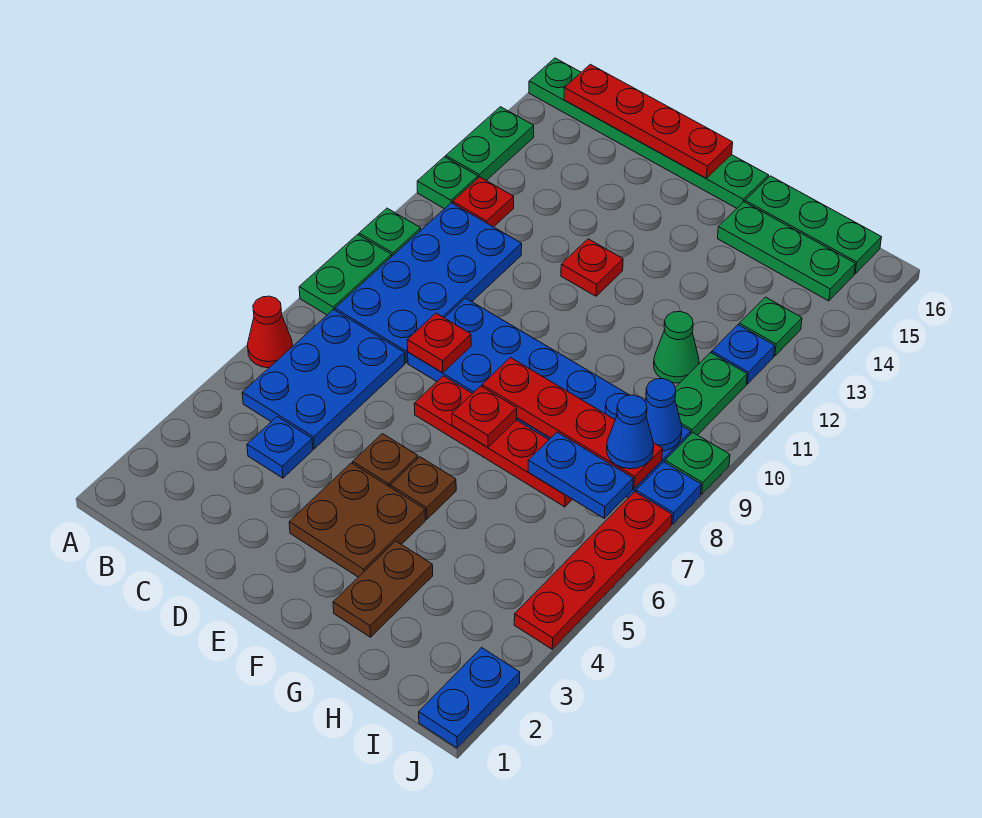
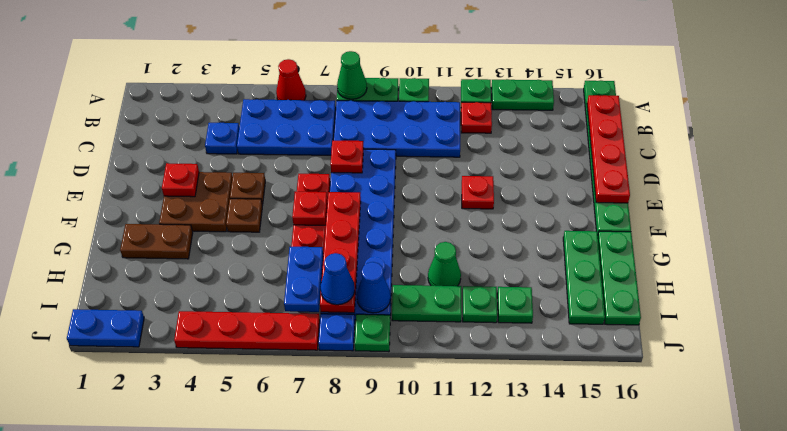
none -> green cone A8 level 2
none -> red plate E3 level 2
blue plate I12 level 1 -> green plate I12 level 1

